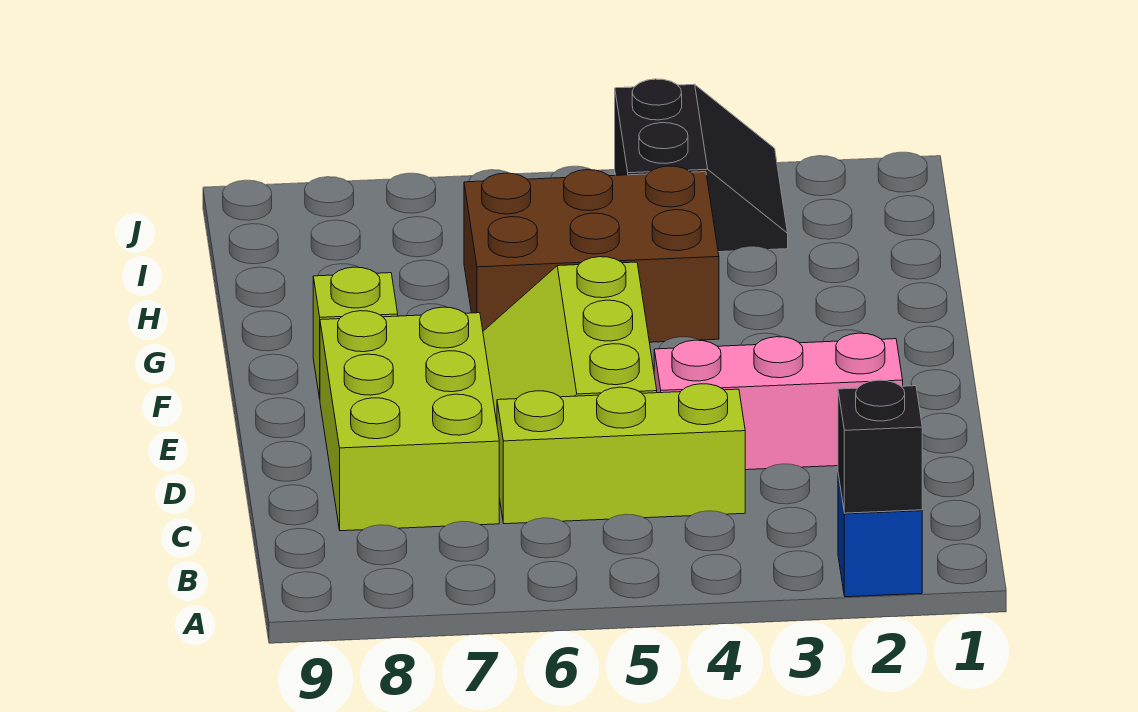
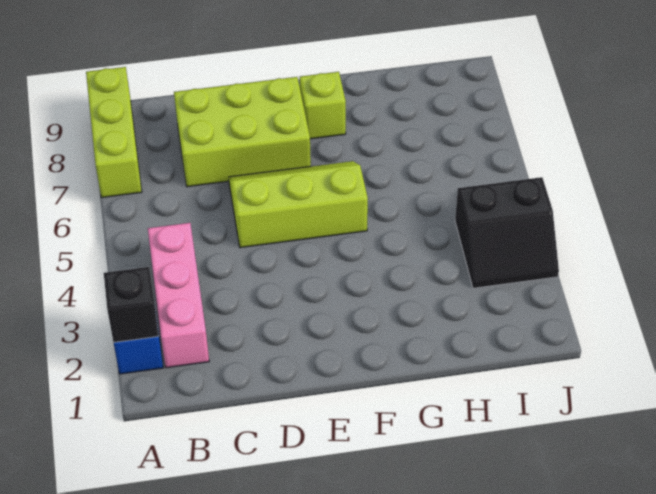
lime brick C4:C6 level 1 -> lime brick A7:A9 level 1
pink brick D2:D4 level 1 -> pink brick B2:B4 level 1
brown brick G4:H6 level 1 -> none

